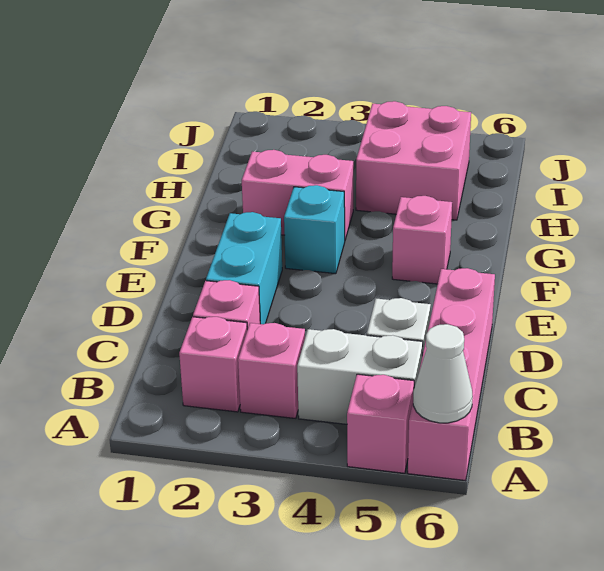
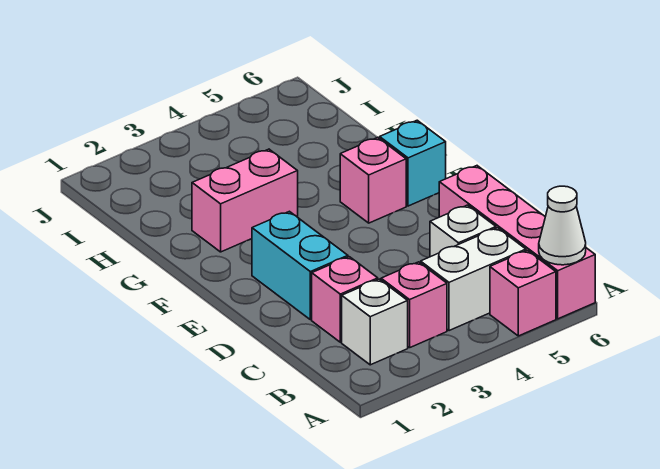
pink brick B2 level 1 -> white brick B2 level 1
cyan brick F3 level 1 -> cyan brick F6 level 1
pink brick H4:I5 level 1 -> none

